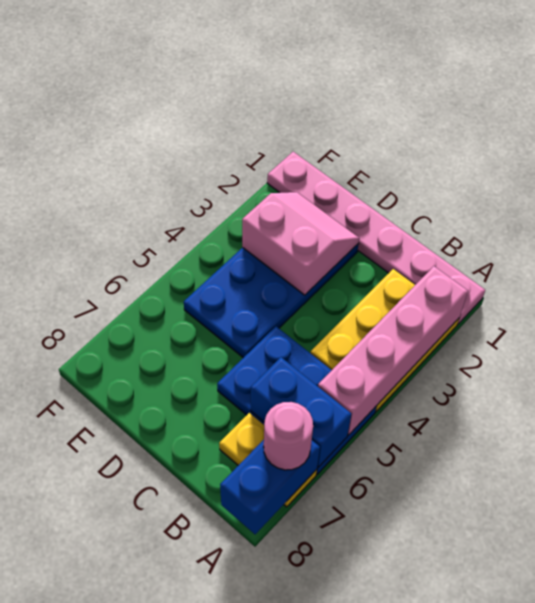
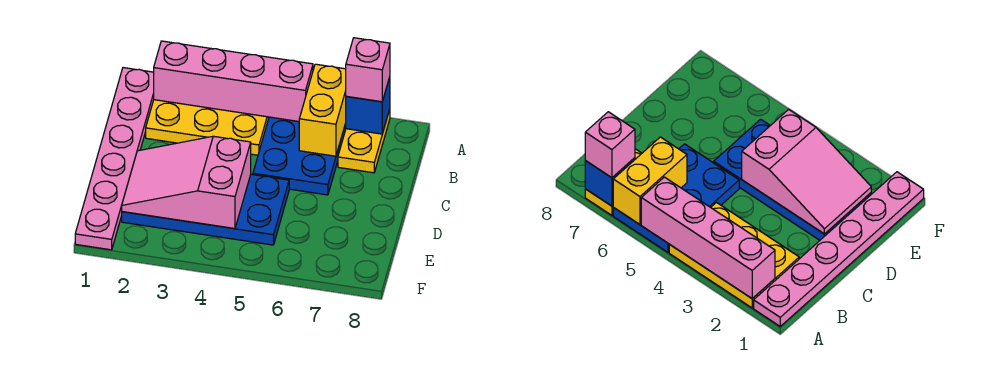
blue brick A6:B6 level 2 -> yellow brick A6:B6 level 2
blue brick A7:A8 level 2 -> blue brick A7 level 2
pink round brick A7 level 3 -> pink brick A7 level 3
pink slope D2:E3 level 2 top 3 -> pink slope D2:E4 level 2 top 4

